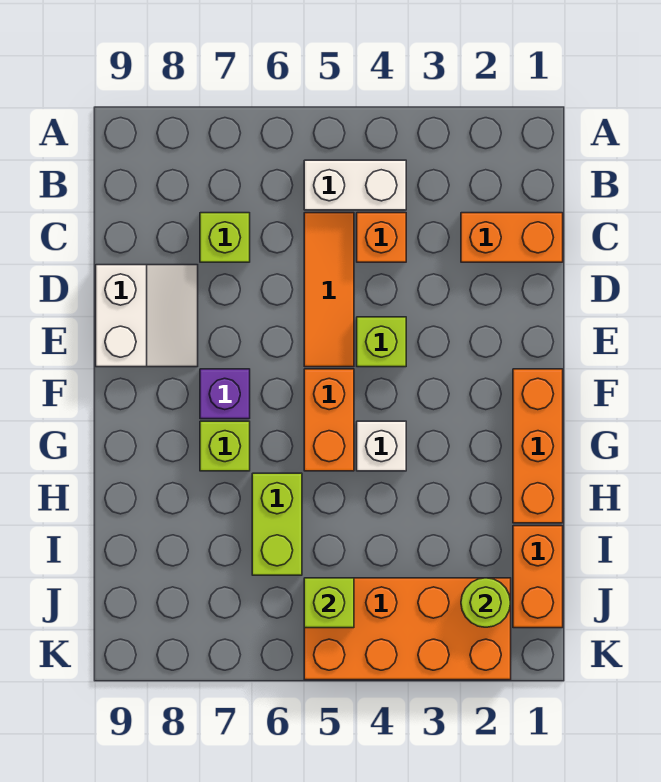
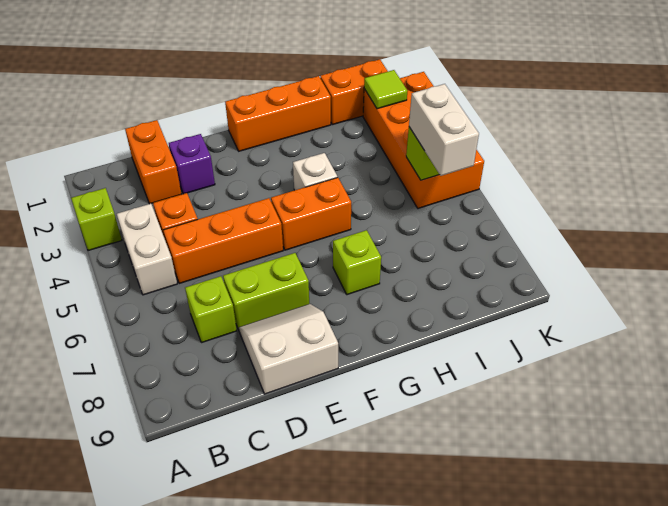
orange tile C5:E5 level 1 -> orange brick C5:E5 level 1
lime brick E4 level 1 -> lime brick A3 level 1
purple brick F7 level 1 -> purple brick D2 level 1
lime brick H6:I6 level 1 -> lime brick D7:E7 level 1
lime round brick J2 level 2 -> lime tile J2 level 2
none -> white brick J5:J6 level 3

